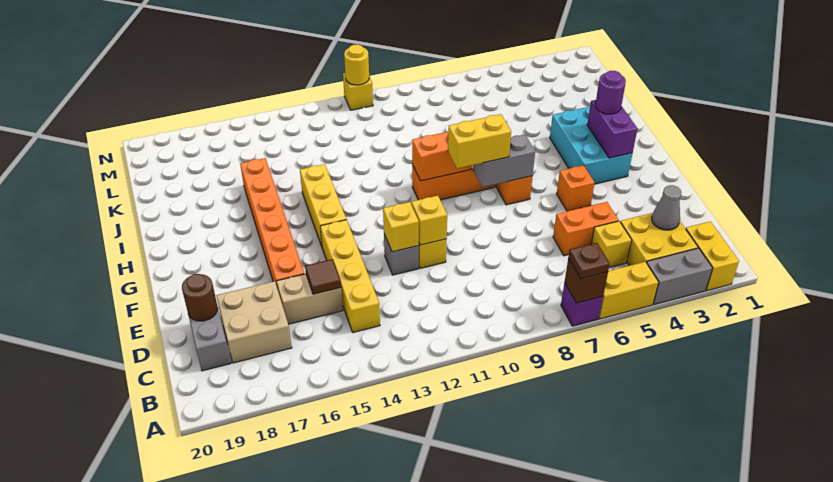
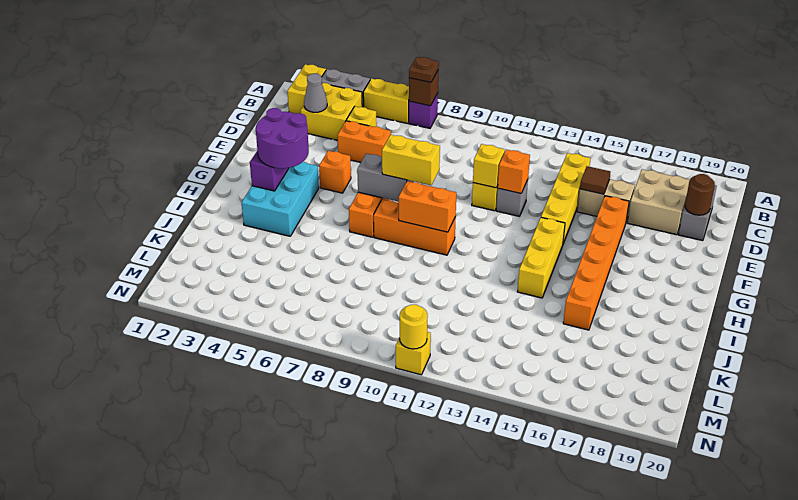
yellow brick E12 level 2 -> orange brick E12 level 2
purple round brick H3 level 3 -> purple round brick G3:H4 level 3

